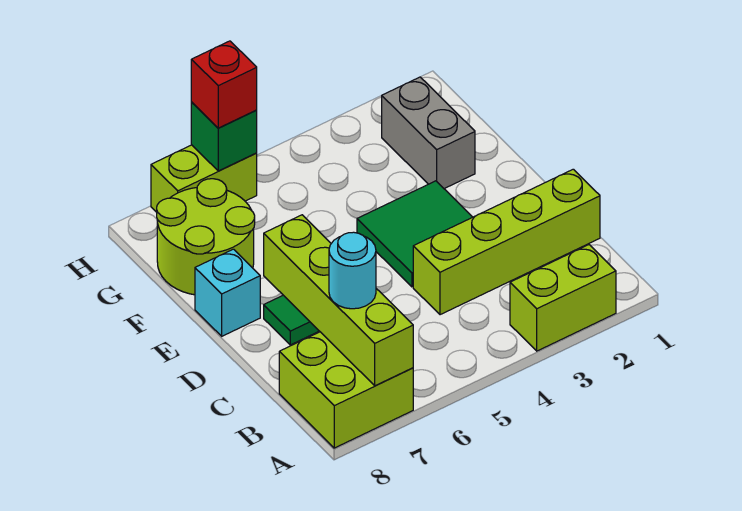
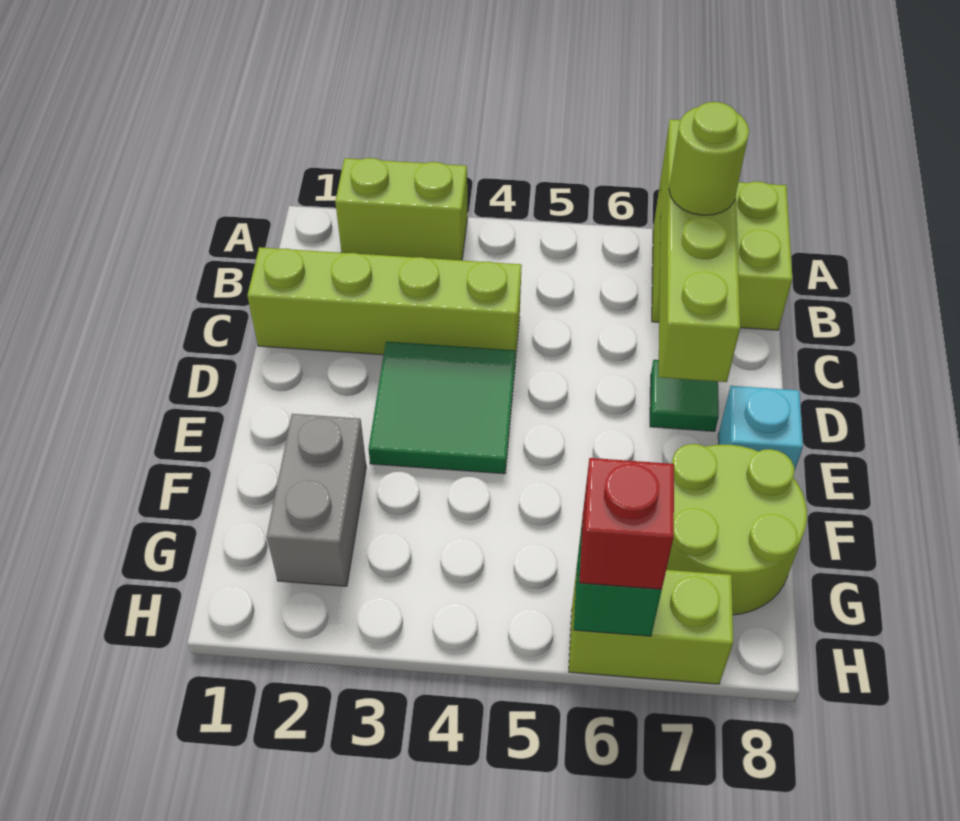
cyan round brick B7 level 3 -> lime round brick B7 level 3

